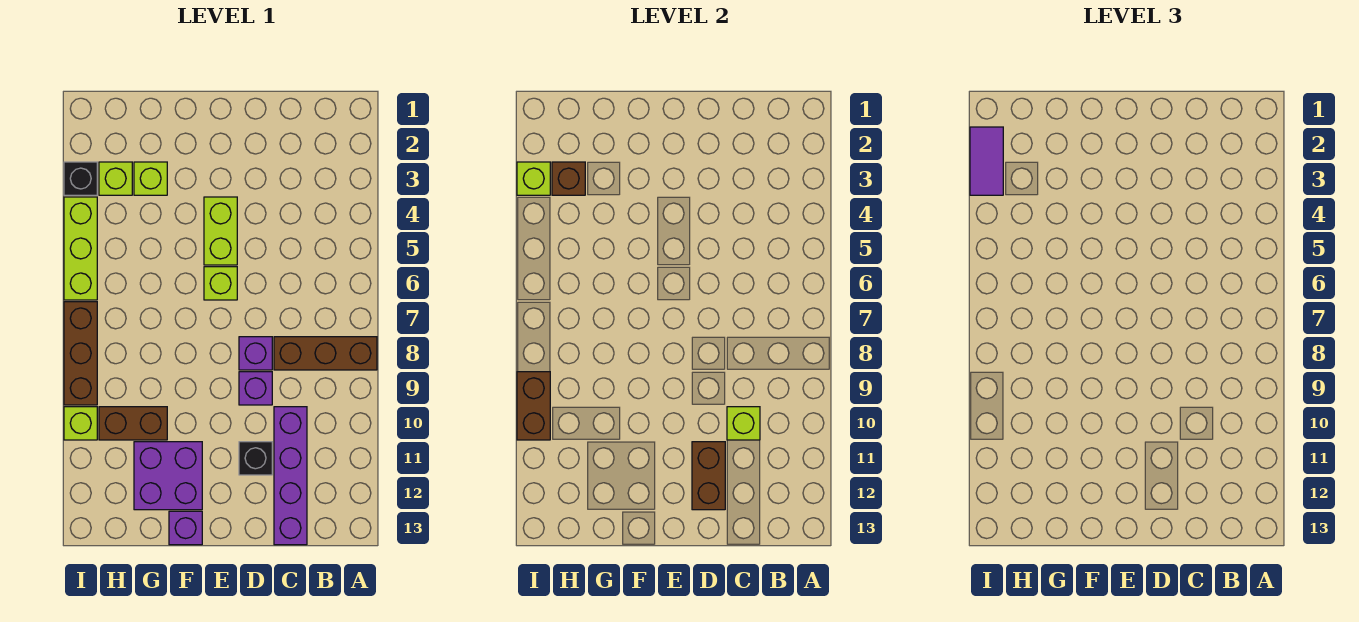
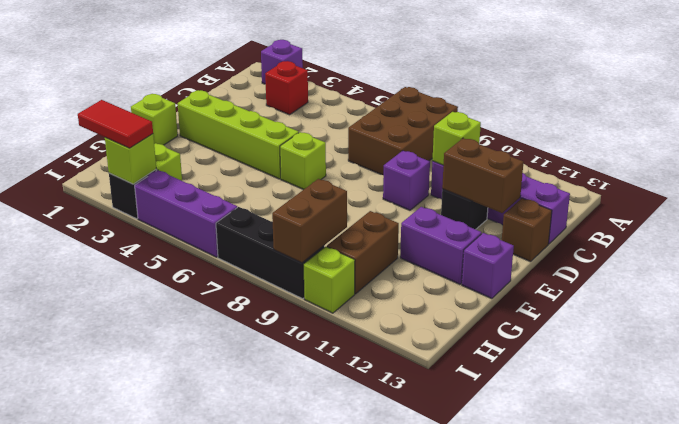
brown brick A8:C8 level 1 -> brown brick A7:C8 level 1
none -> red brick B3 level 1
purple brick D8 level 1 -> purple brick A2 level 1
lime brick E4:E5 level 1 -> lime brick E2:E5 level 1
purple brick F11:G12 level 1 -> purple brick F11:F12 level 1
lime brick G3 level 1 -> lime brick F1 level 1
brown brick H3 level 2 -> brown brick D13 level 1
purple tile I2:I3 level 3 -> red tile I2:I3 level 3
lime brick I4:I6 level 1 -> purple brick I4:I6 level 1
brown brick I7:I9 level 1 -> black brick I7:I9 level 1
brown brick I9:I10 level 2 -> brown brick H9:I9 level 2

